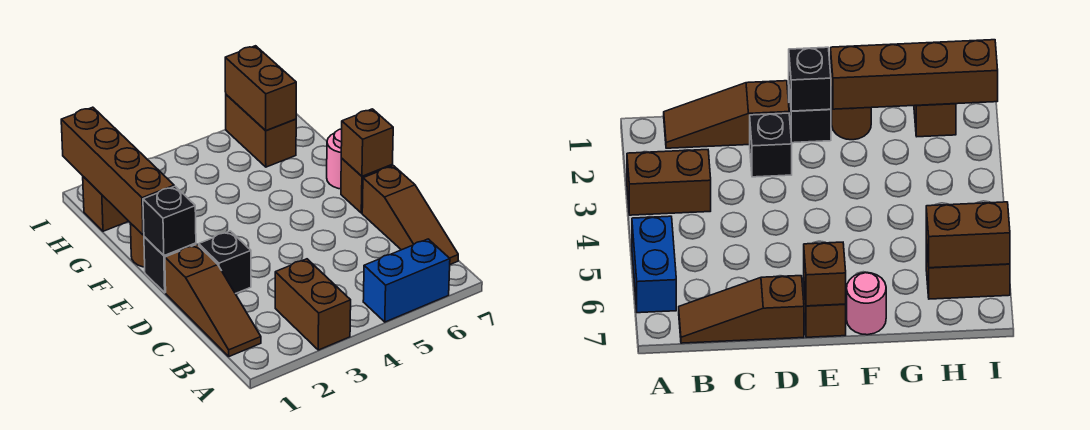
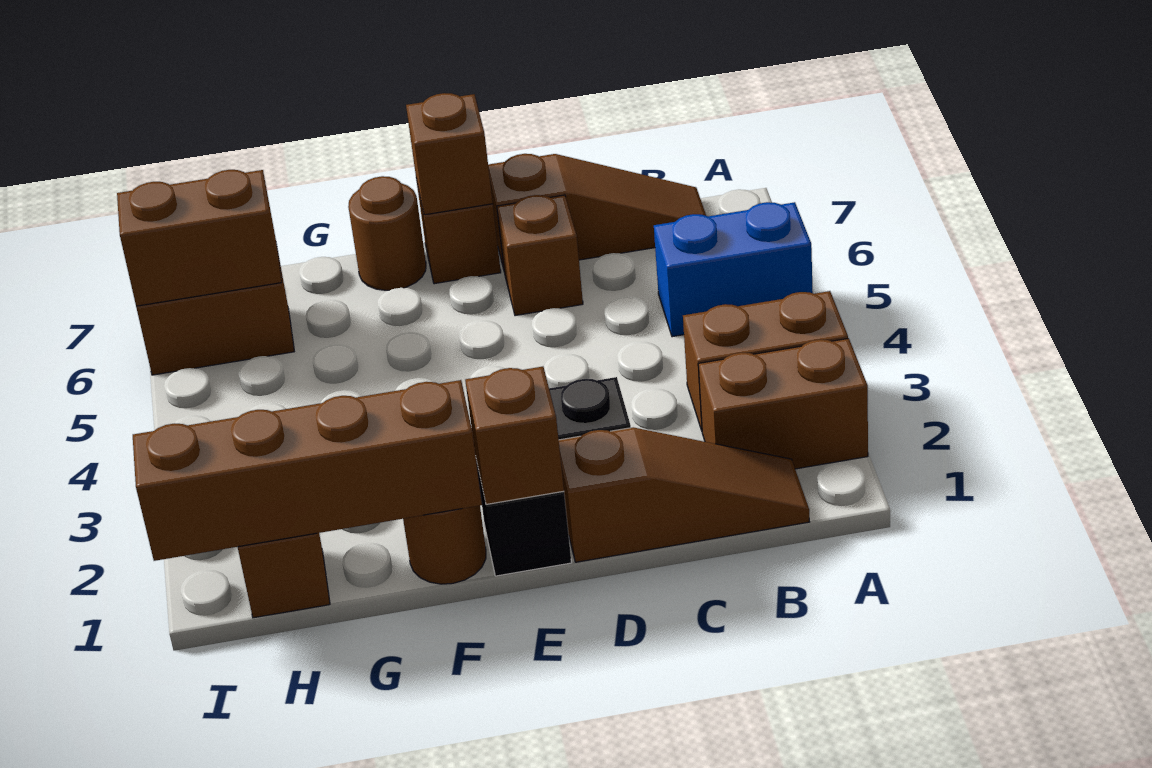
none -> brown brick A2:B2 level 1
blue brick A5:A6 level 1 -> blue brick A5:B5 level 1
none -> brown brick D6 level 1
black brick E1 level 2 -> brown brick E1 level 2
pink round brick F7 level 1 -> brown round brick F7 level 1

